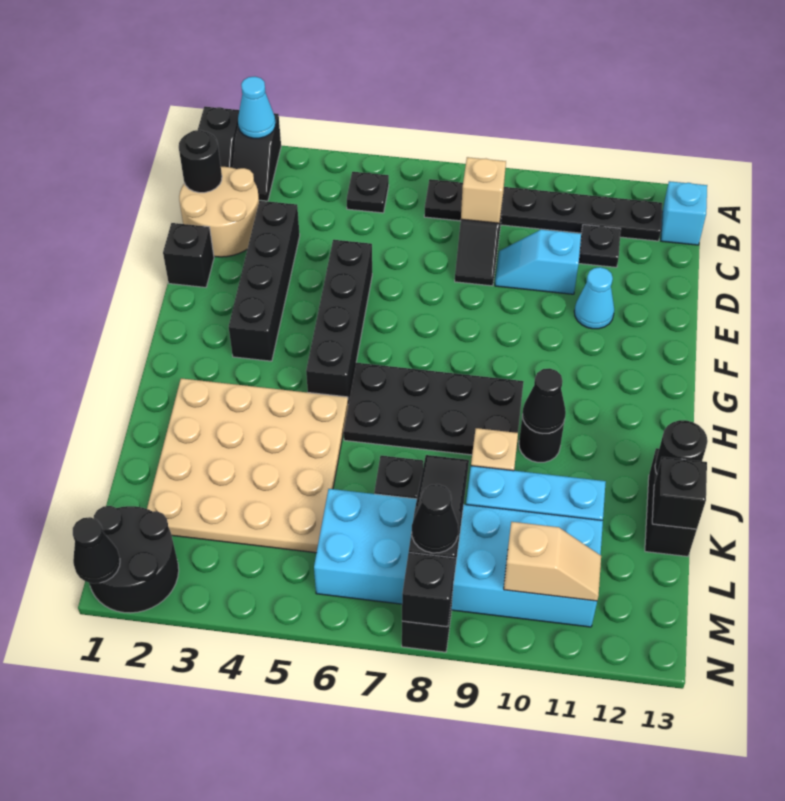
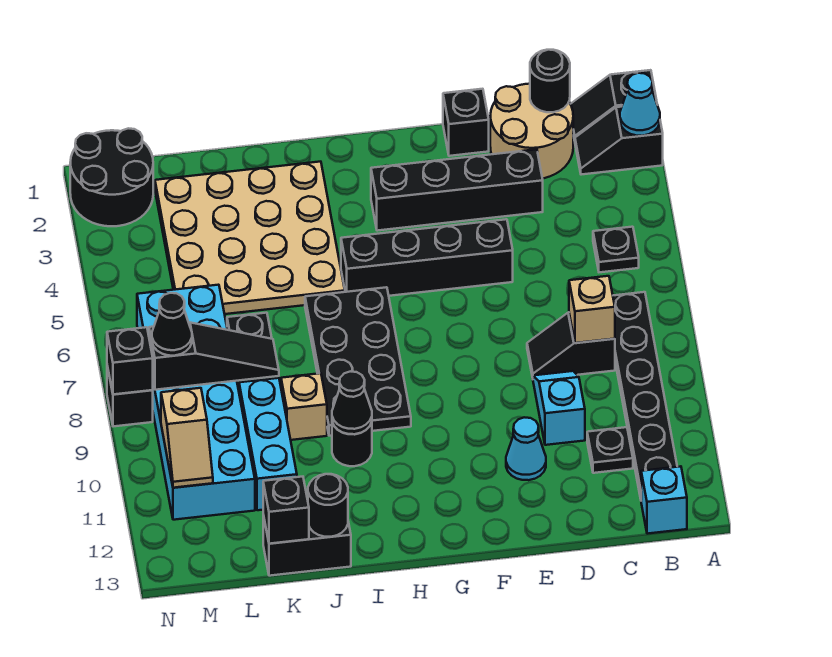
black cone N1 level 2 -> none

